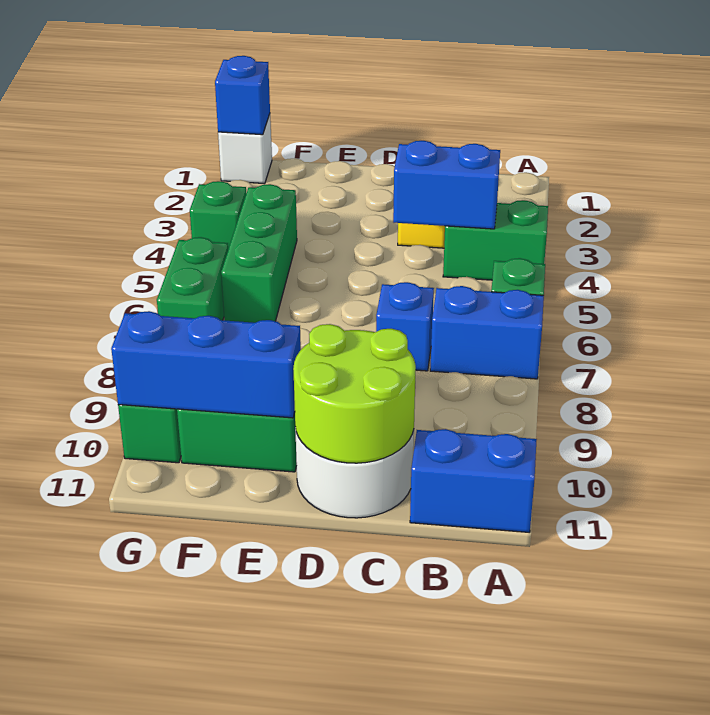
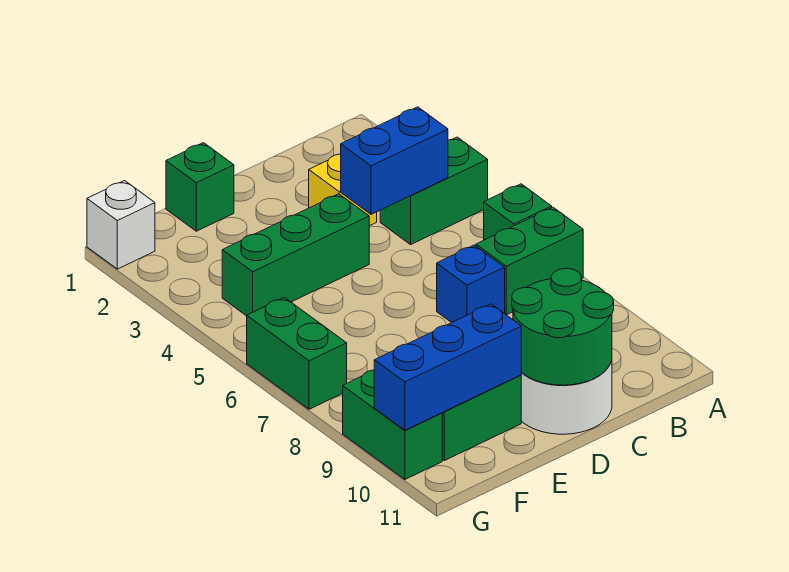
blue brick A7:B7 level 1 -> green brick A7:B7 level 1
blue brick A11:B11 level 1 -> none
lime round brick C10:D11 level 2 -> green round brick C10:D11 level 2
green brick F4:F6 level 1 -> green brick D4:F4 level 1
blue brick G1 level 2 -> none
green brick G4 level 1 -> green brick E1 level 1

